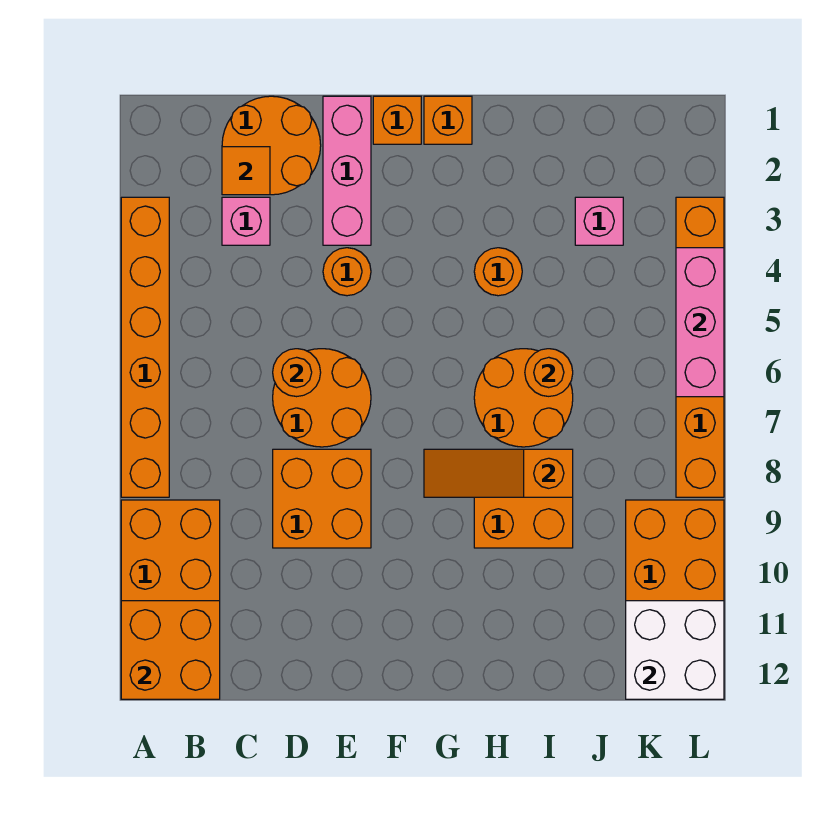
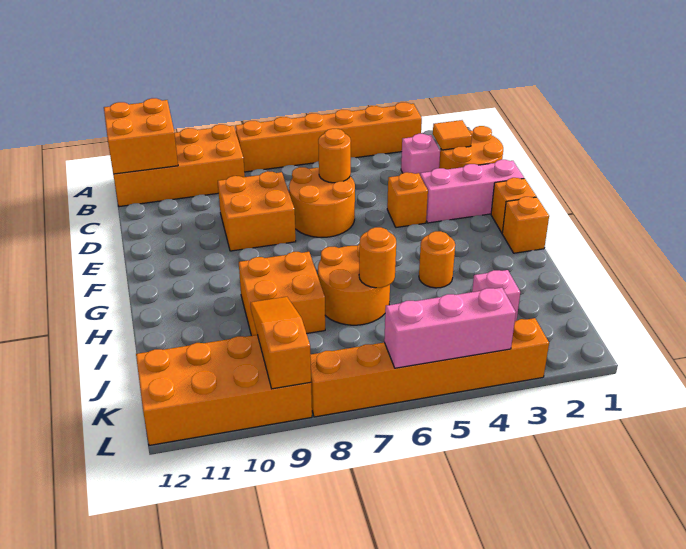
orange round brick E4 level 1 -> orange brick E4 level 1
orange slope G8:I8 level 2 top I -> orange slope J9:L9 level 2 top L
white brick K11:L12 level 2 -> none

